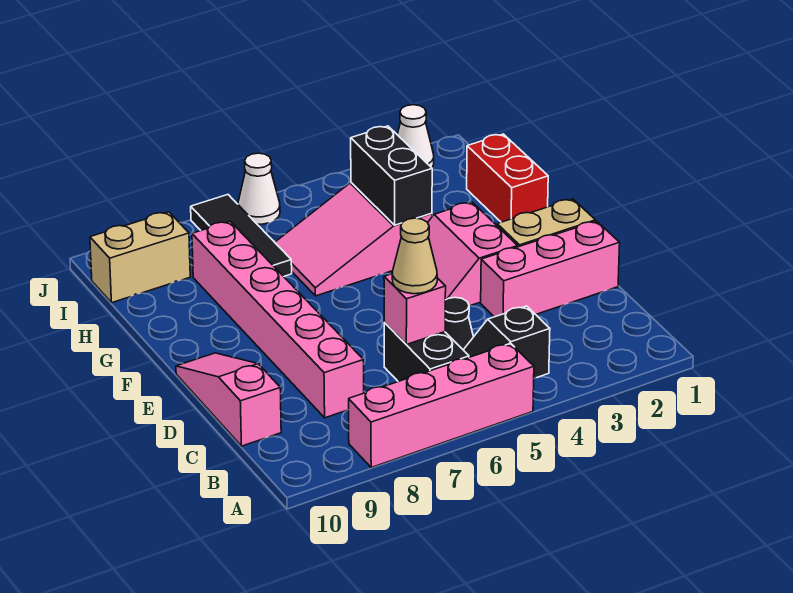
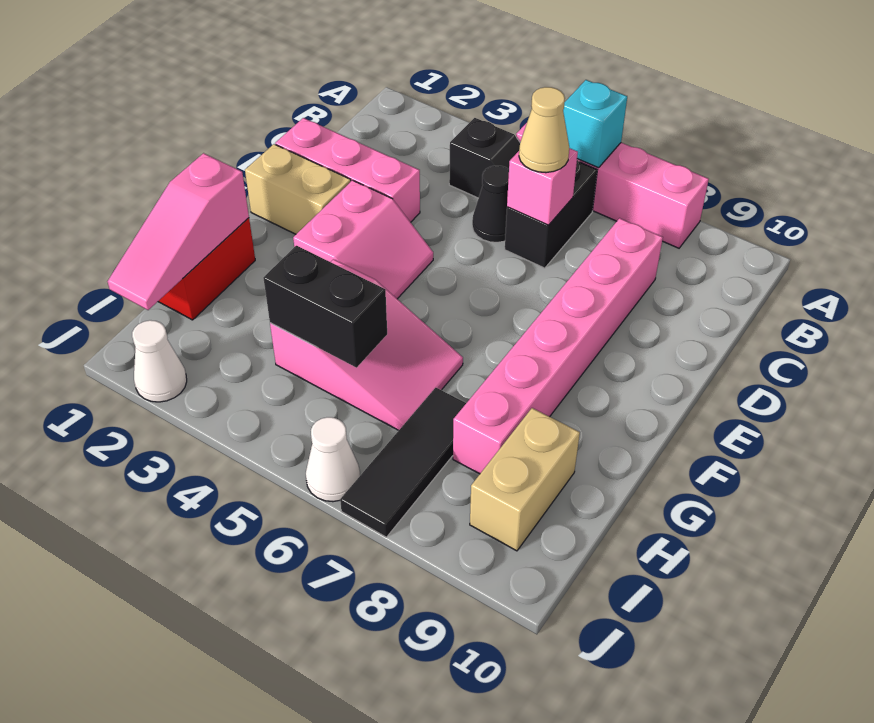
none -> cyan brick A6 level 2
pink slope C10:E10 level 1 top C -> pink slope G1:I1 level 2 top G
black brick G4:H4 level 2 -> black brick H4:H5 level 2
tan brick I9:I10 level 1 -> tan brick H9:I9 level 1

